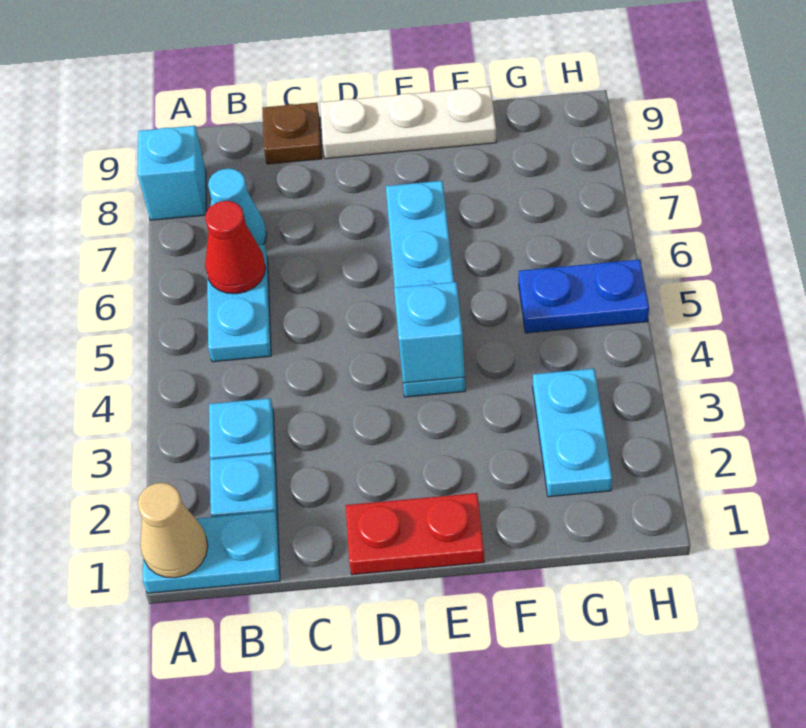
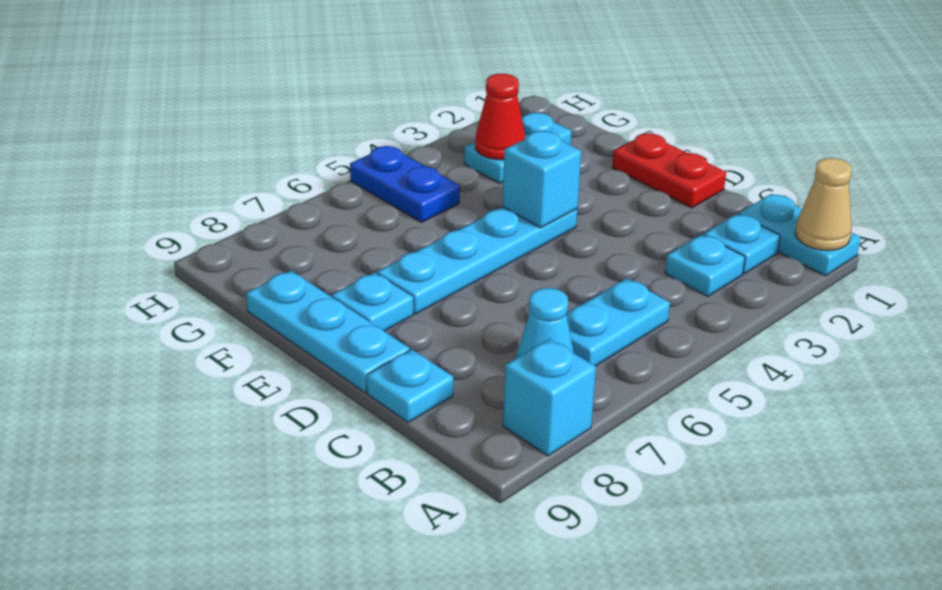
red cone B6 level 2 -> red cone G3 level 2
brown plate C9 level 1 -> cyan plate C9 level 1
white plate D9:F9 level 1 -> cyan plate D9:F9 level 1
none -> cyan plate E8 level 1

